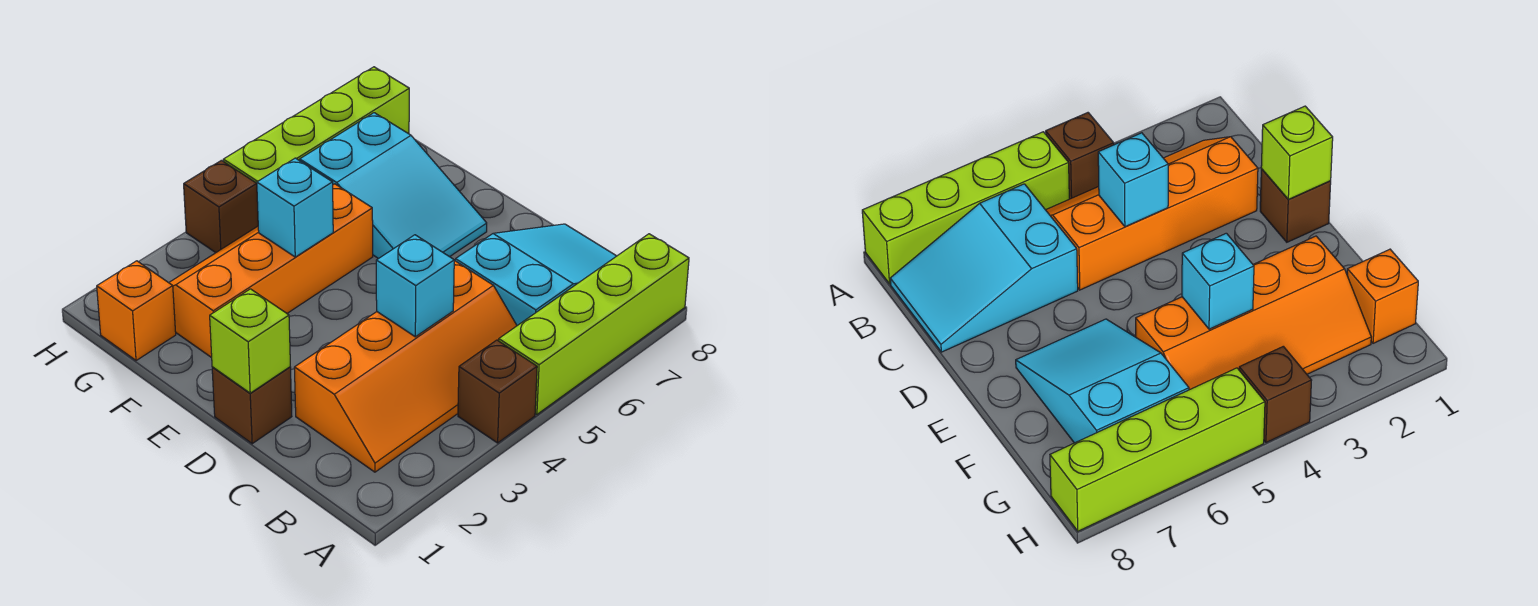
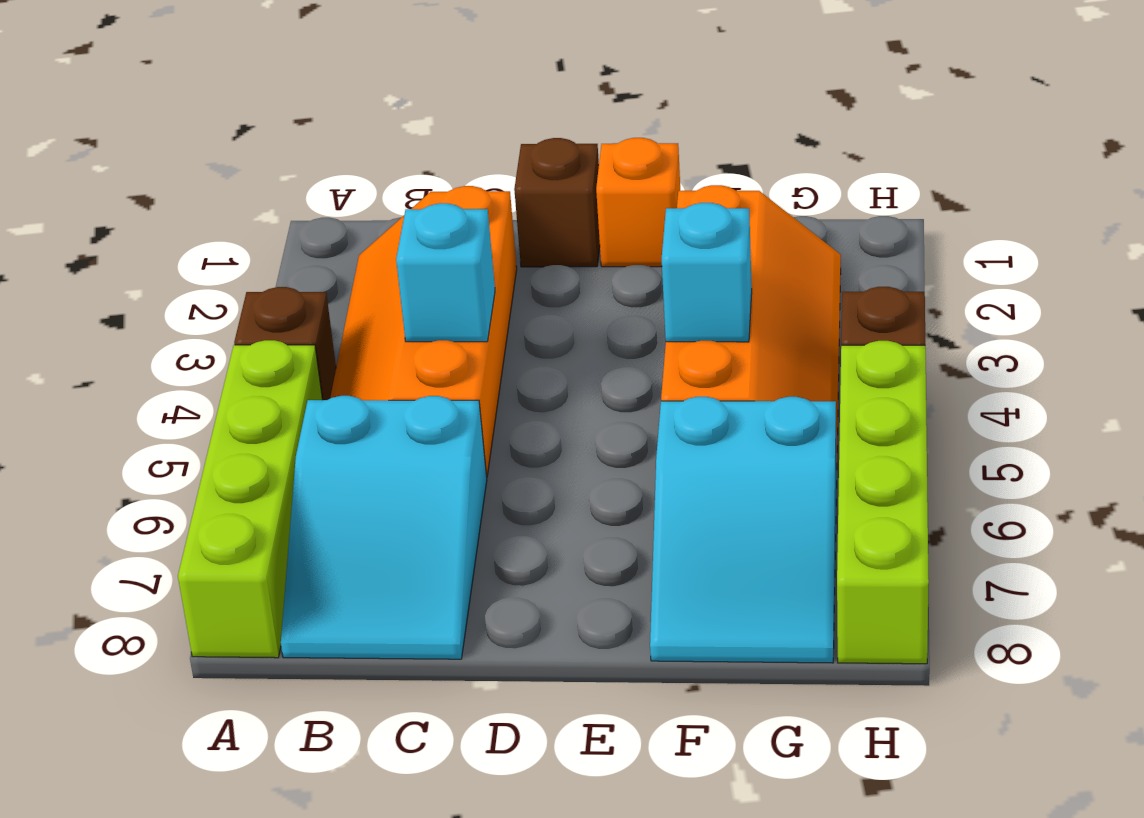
lime brick D1 level 2 -> none
cyan slope E6:G7 level 1 top G -> cyan slope F6:G8 level 1 top 6
orange brick G1 level 1 -> orange brick E1 level 1

